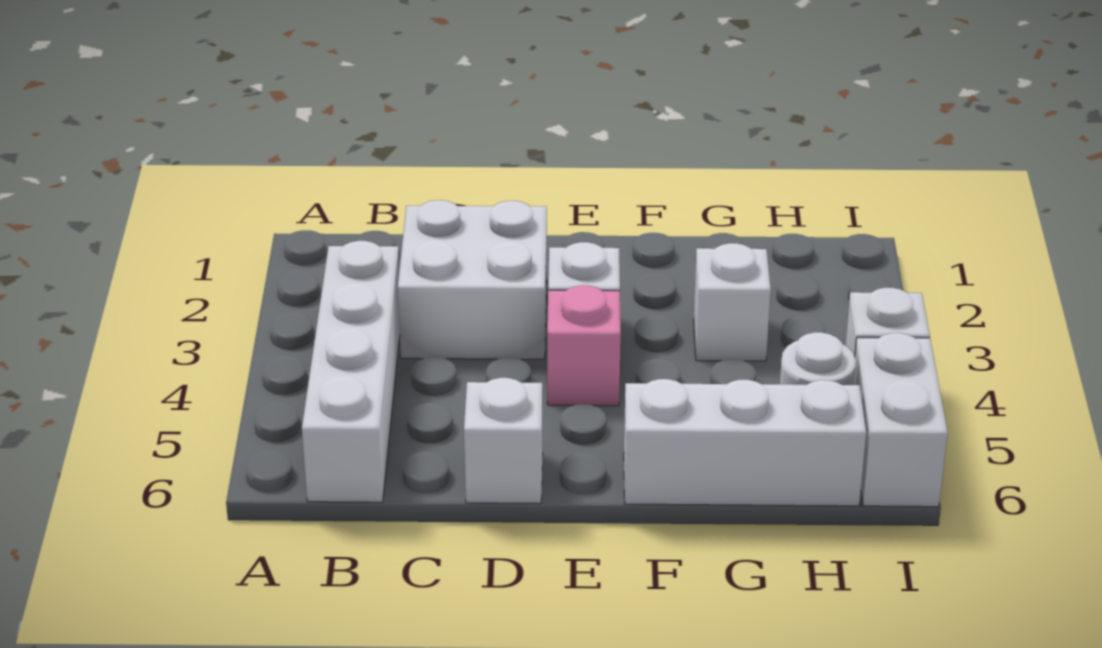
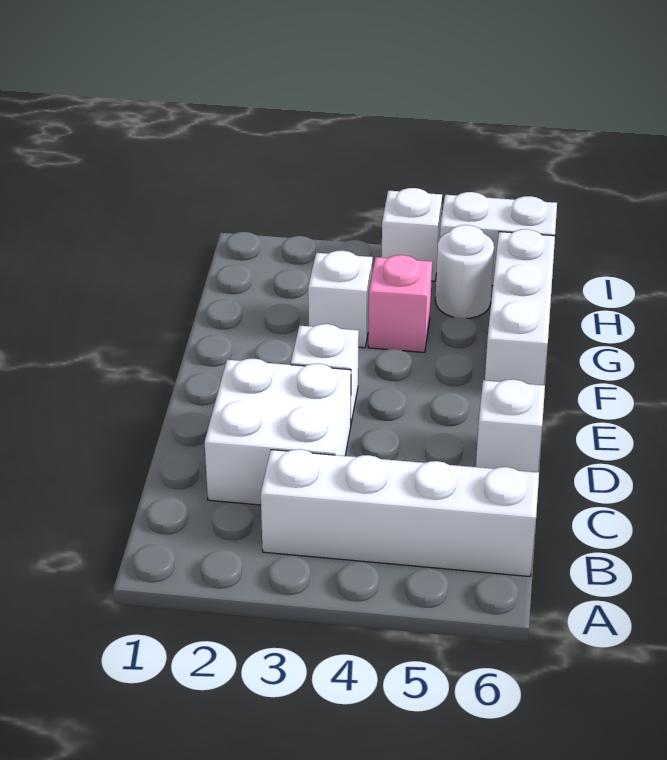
pink brick E4 level 1 -> pink brick G4 level 1

